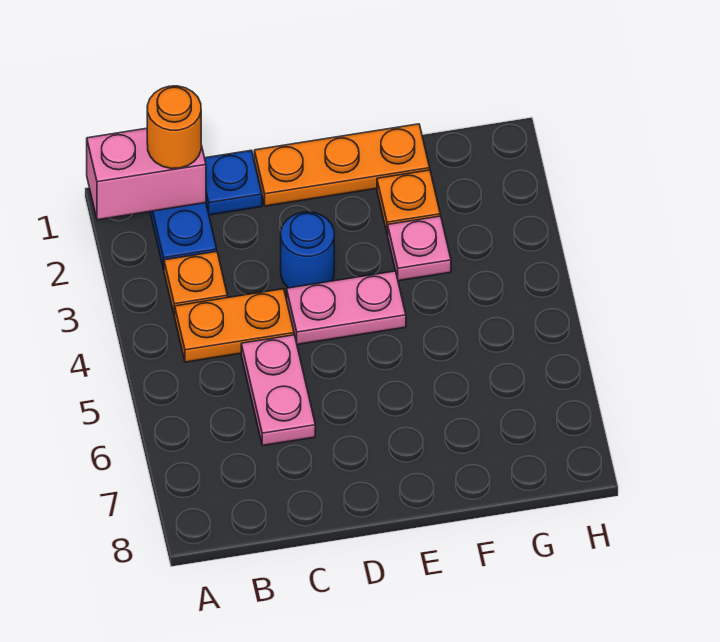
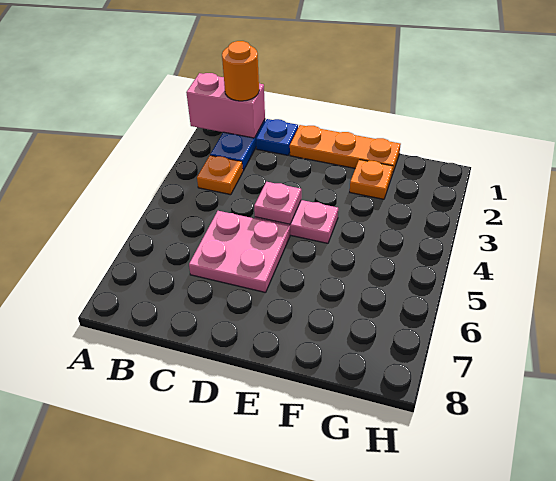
orange plate B4:C4 level 1 -> none
pink plate C5:C6 level 1 -> pink plate C5:D6 level 1
blue round brick D3 level 1 -> none
pink plate F3 level 1 -> pink plate D4 level 2

